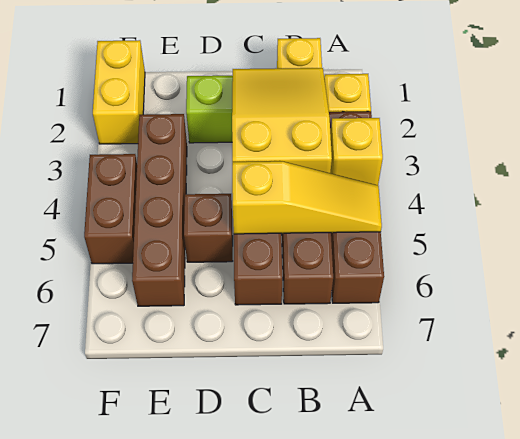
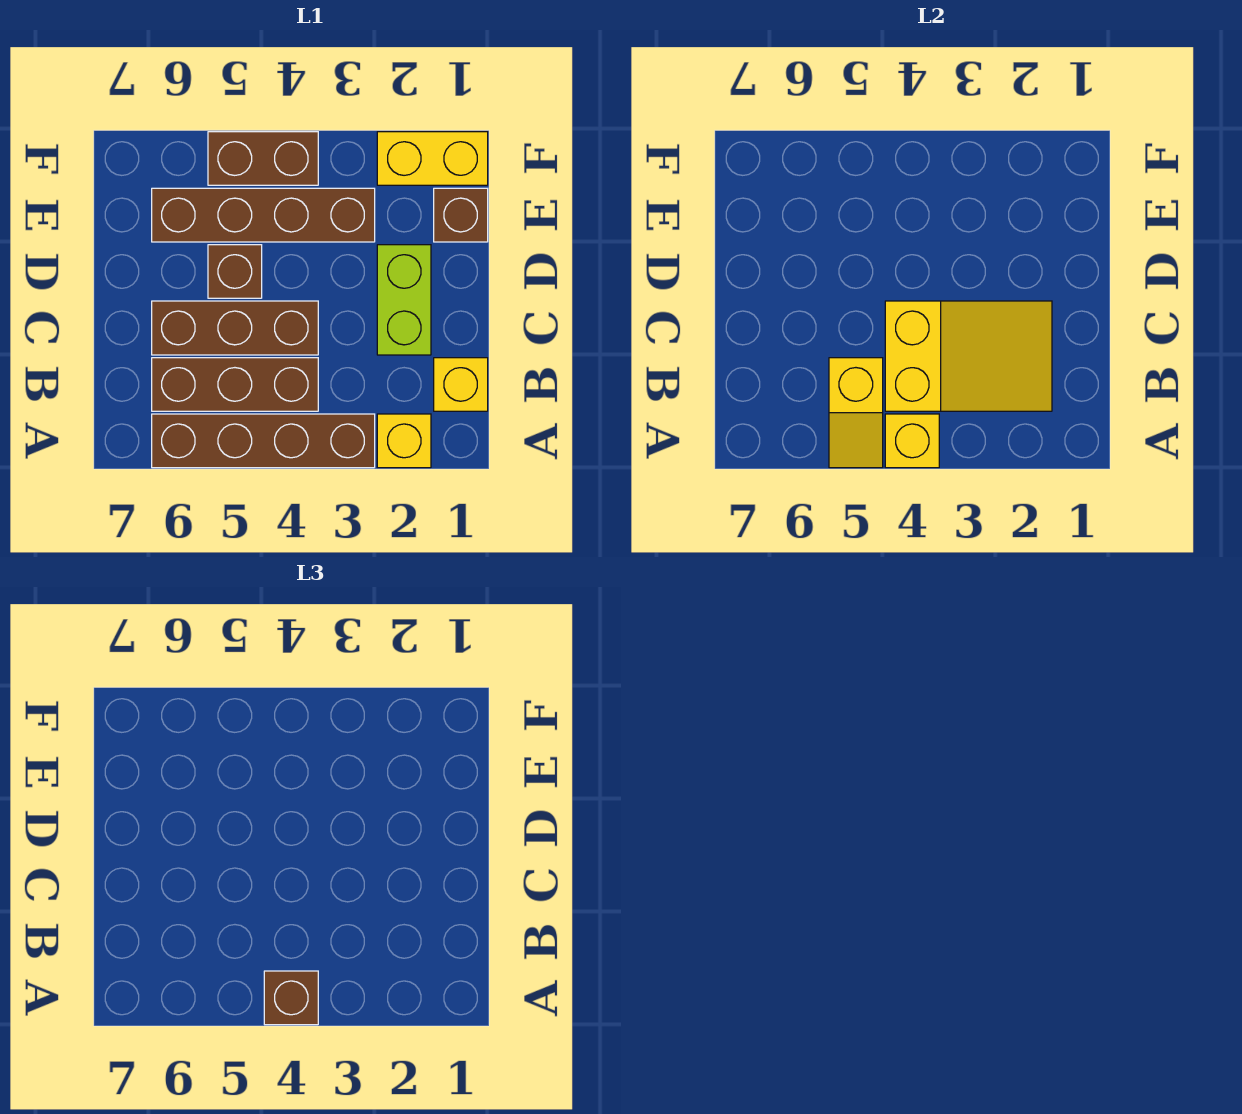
none -> brown brick A4 level 3
yellow slope A5:C5 level 2 top C -> yellow slope A5:B5 level 2 top B
none -> brown brick E1 level 1

